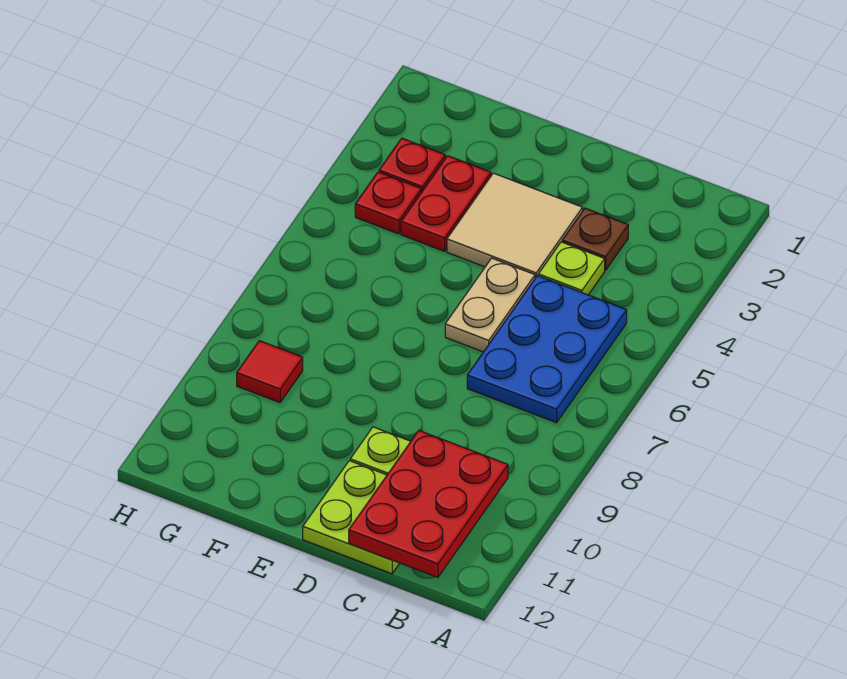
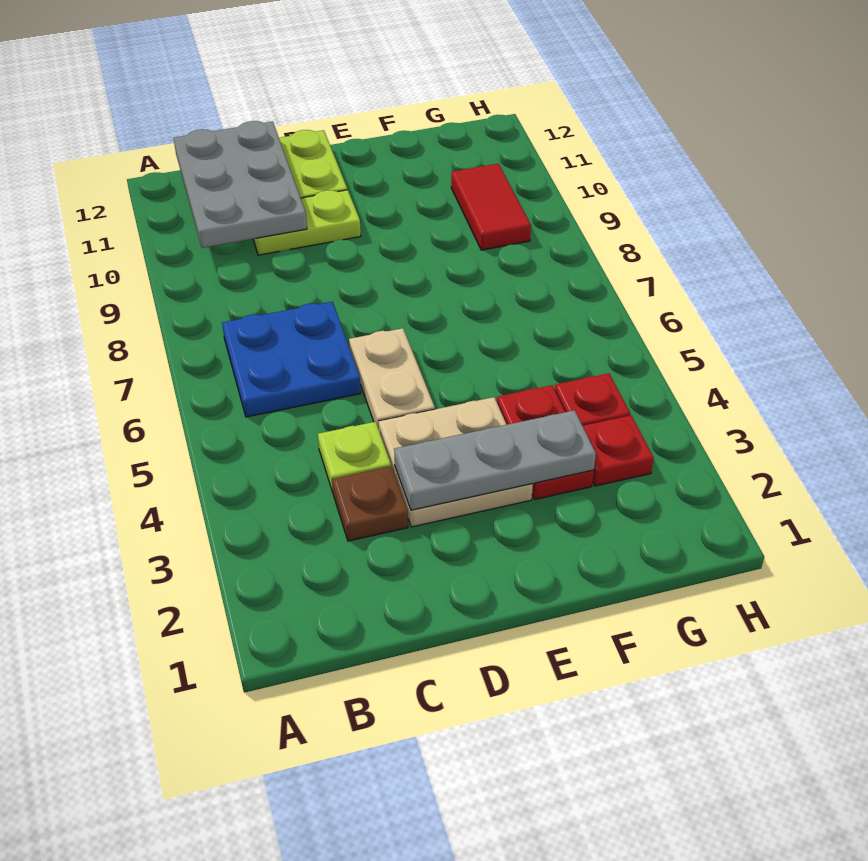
blue plate B5:C7 level 1 -> blue plate B6:C7 level 1
red plate B10:C12 level 2 -> grey plate B10:C12 level 2
tan tile D3:E4 level 1 -> tan plate D3:E4 level 1
none -> grey plate D3:F3 level 2
red tile G9 level 1 -> red tile G9:G10 level 1

